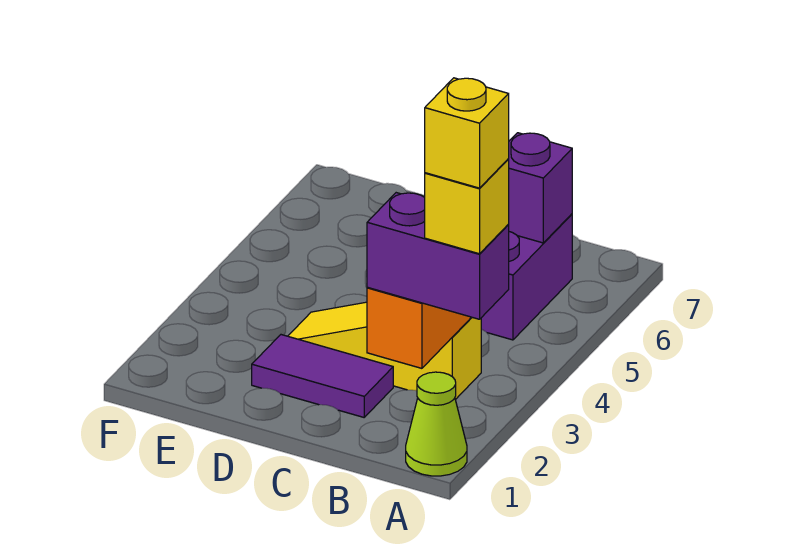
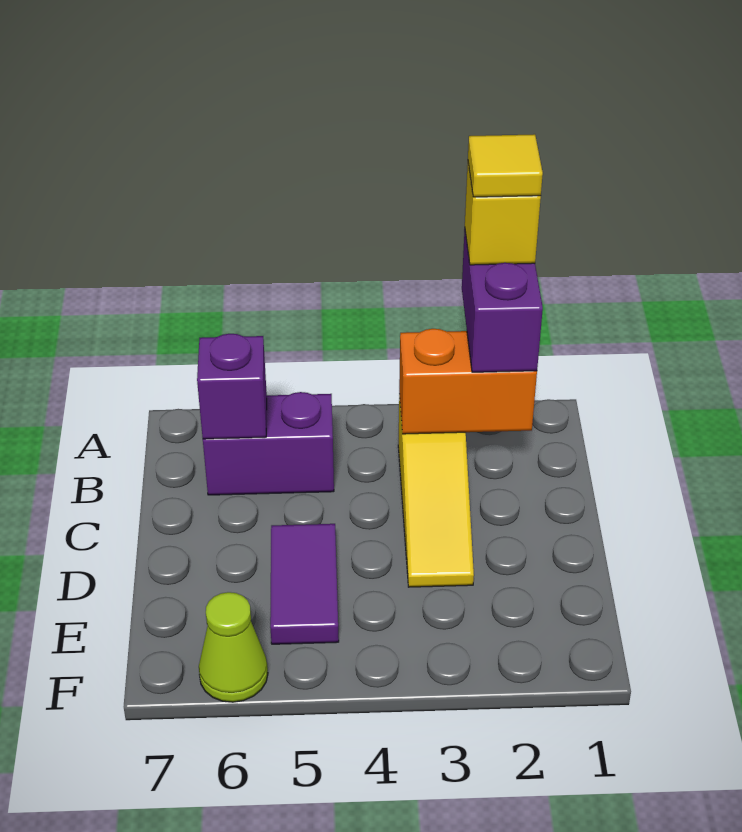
lime cone A1 level 1 -> lime cone F6 level 1
yellow brick A2 level 5 -> yellow tile A2 level 5
purple tile C2:D2 level 1 -> purple tile D5:E5 level 1

